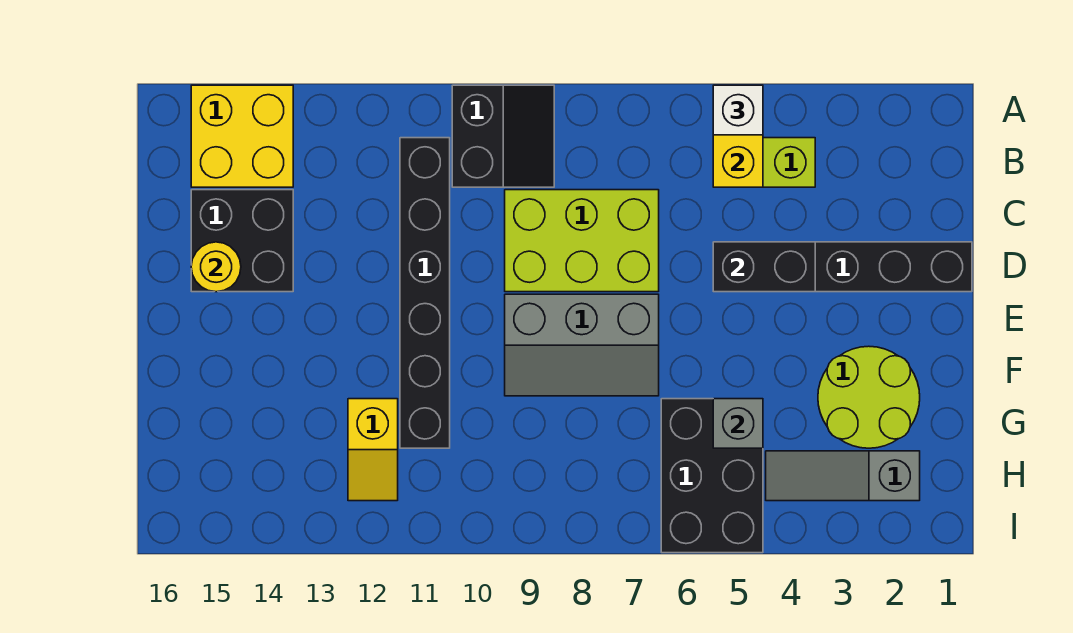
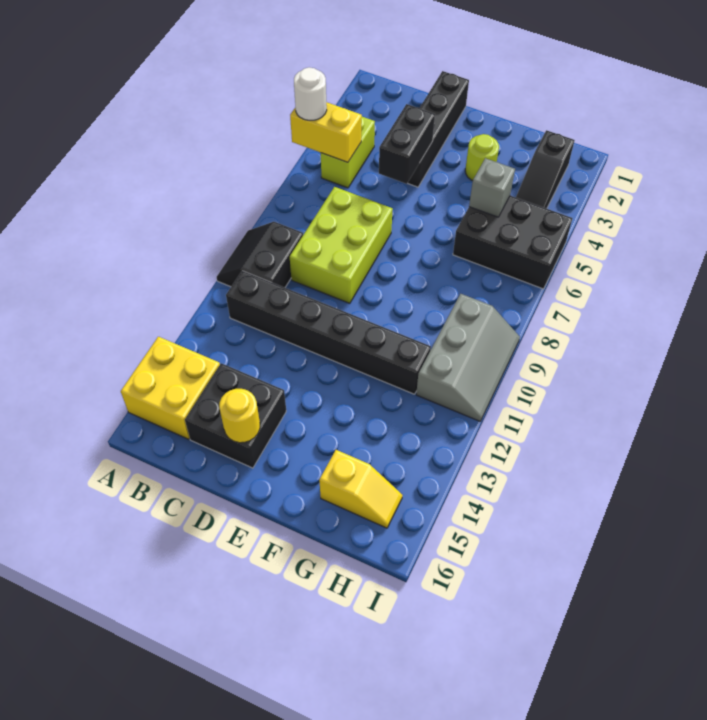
white brick A5 level 3 -> white round brick A5 level 3
black slope A9:B10 level 1 top 10 -> black slope A9:B10 level 1 top B
grey slope E7:F9 level 1 top E -> grey slope H9:I11 level 1 top H
lime round brick F2:G3 level 1 -> lime round brick F3 level 1
yellow slope G12:H12 level 1 top G -> yellow slope G15:H15 level 1 top G
grey slope H2:H4 level 1 top 2 -> black slope H2:H4 level 1 top 2

